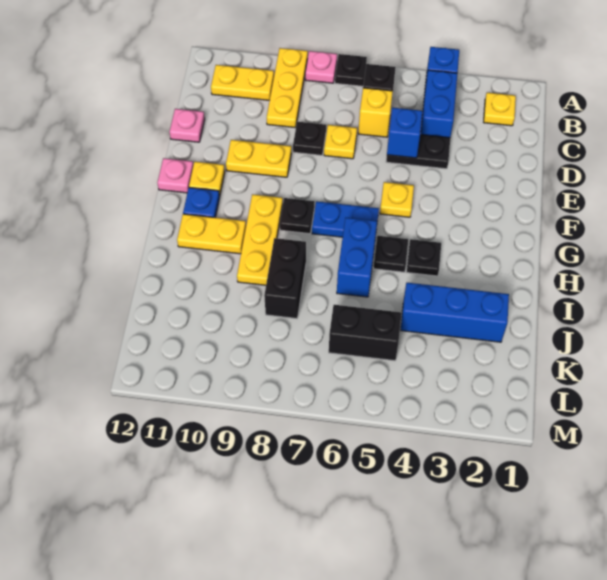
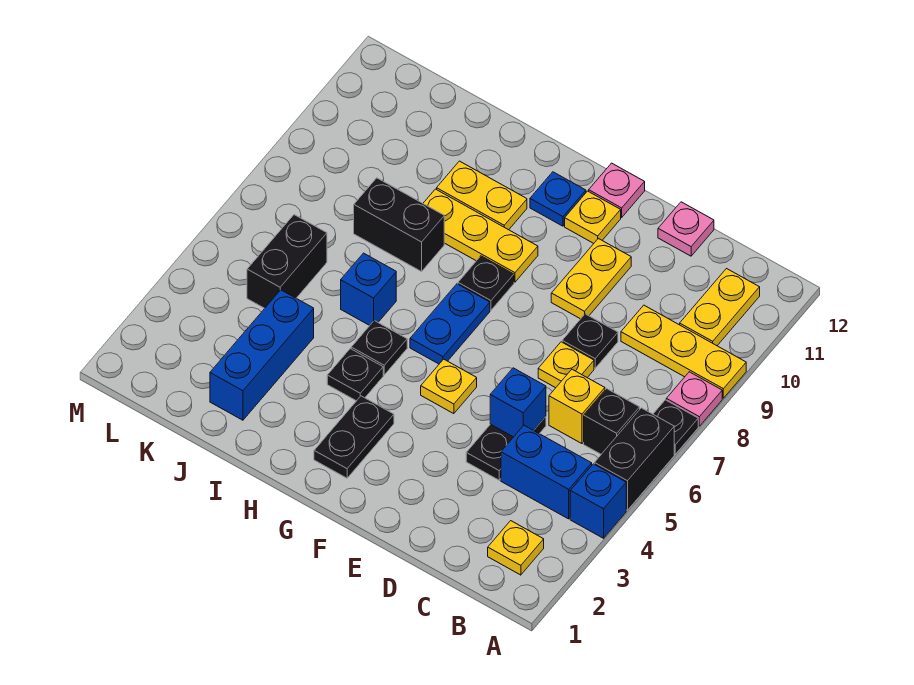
none -> black brick A5:A6 level 1
none -> black plate G2:G3 level 1
blue brick H6:I6 level 1 -> blue brick I6 level 1
yellow plate H10:H11 level 1 -> yellow plate H10:I10 level 1

